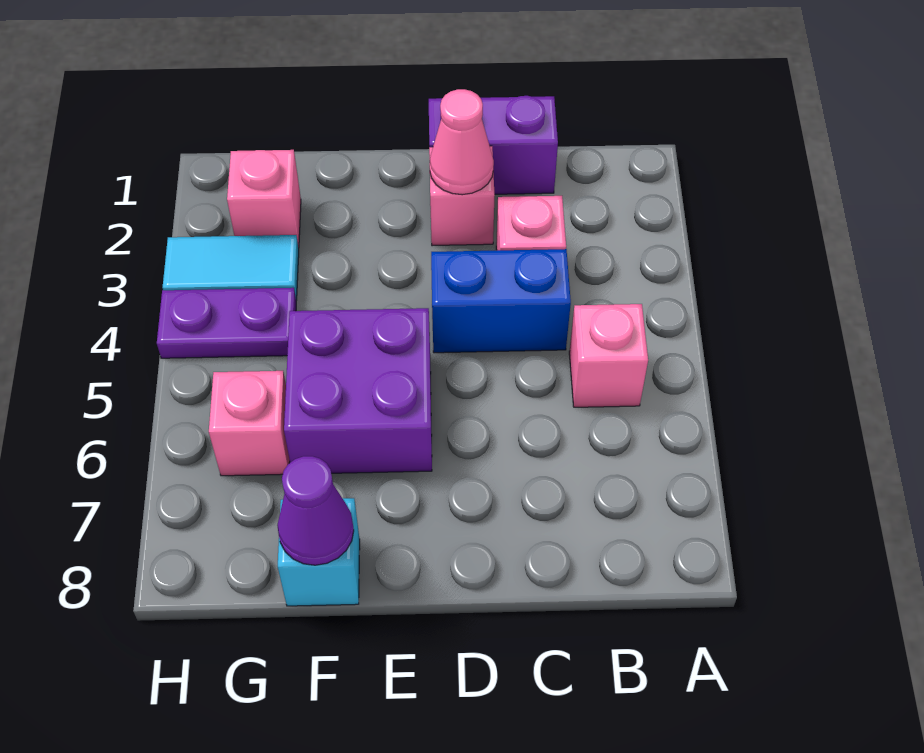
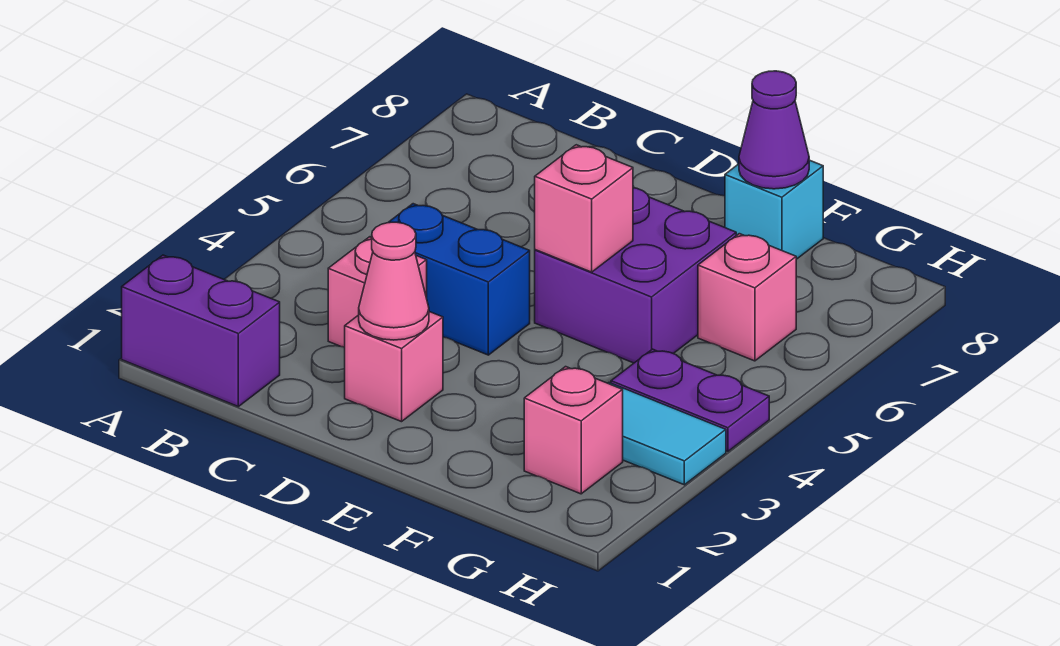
pink brick B5 level 1 -> pink brick E5 level 2
purple brick C1:D1 level 1 -> purple brick A1:B1 level 1

